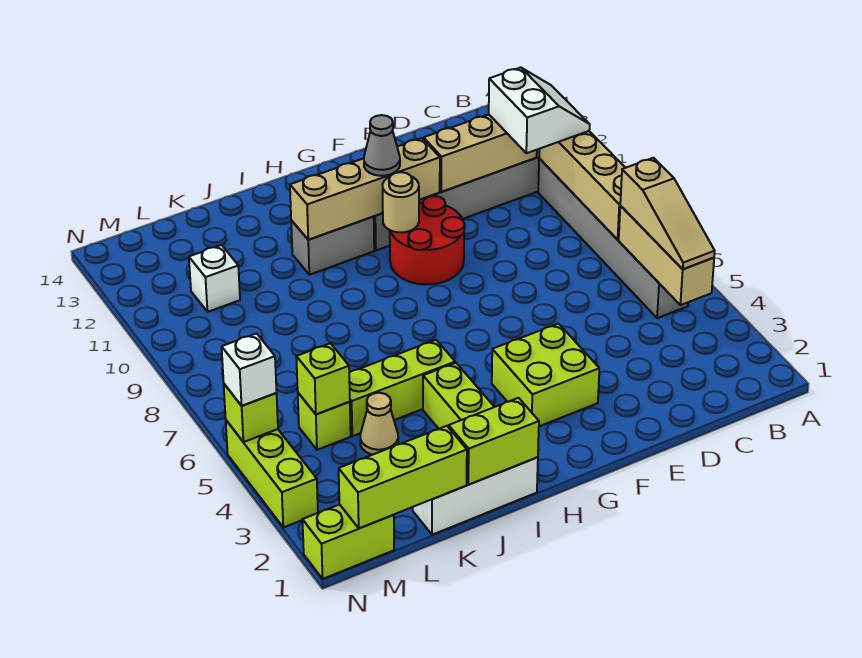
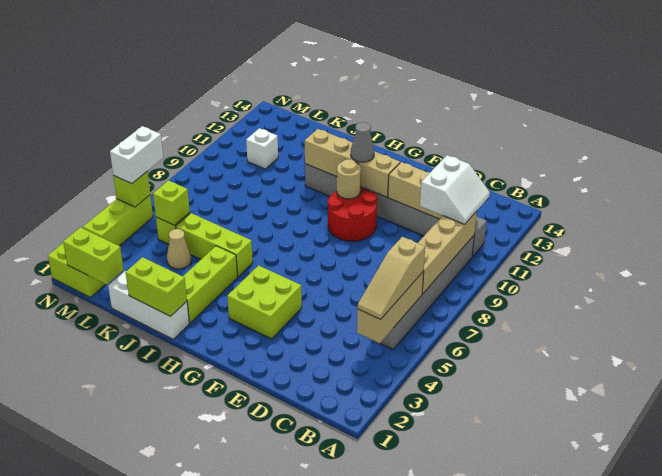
lime brick K1:M1 level 2 -> lime brick L1:M1 level 2
white brick N5 level 3 -> white brick N5:N6 level 3

